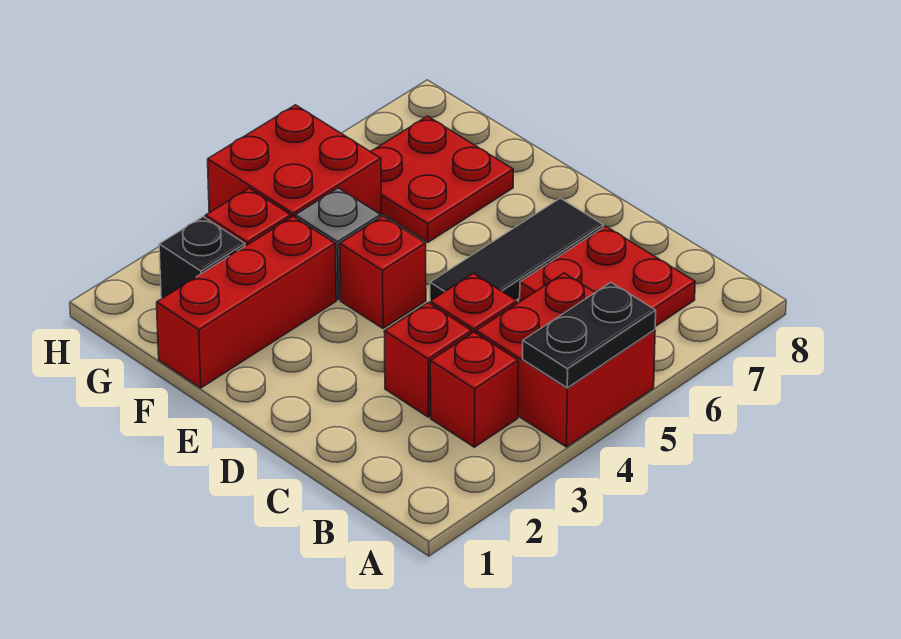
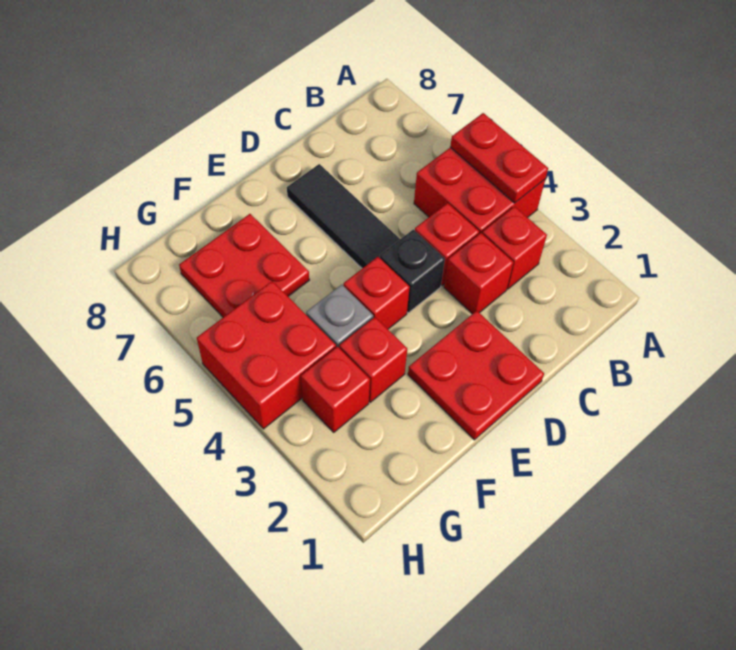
black plate A4:A5 level 2 -> red plate A4:A5 level 2
red plate B6:C7 level 1 -> red plate D1:E2 level 1
red brick F1:F3 level 1 -> red brick F3 level 1
black brick G2 level 1 -> black brick D4 level 1

